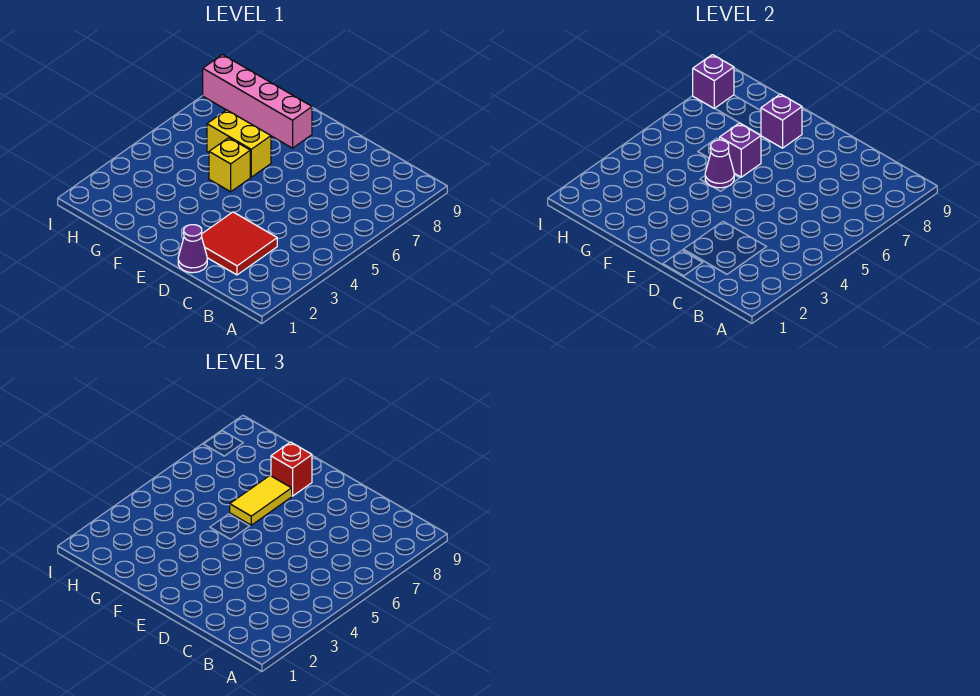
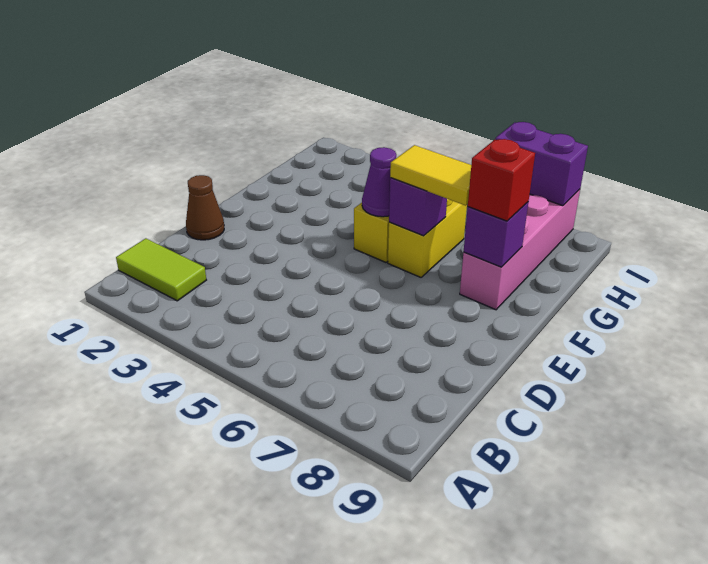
none -> lime tile B1:B2 level 1
red tile C2:D3 level 1 -> none
purple cone D1 level 1 -> brown cone D1 level 1
purple brick I8 level 2 -> purple brick I7:I8 level 2

